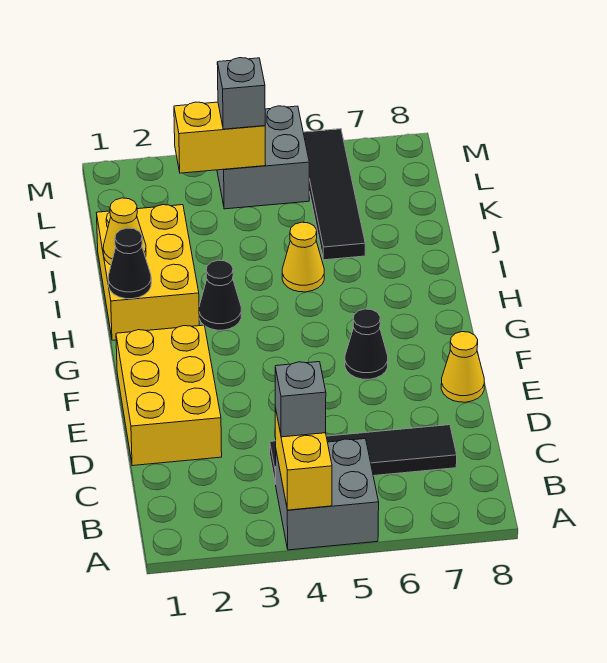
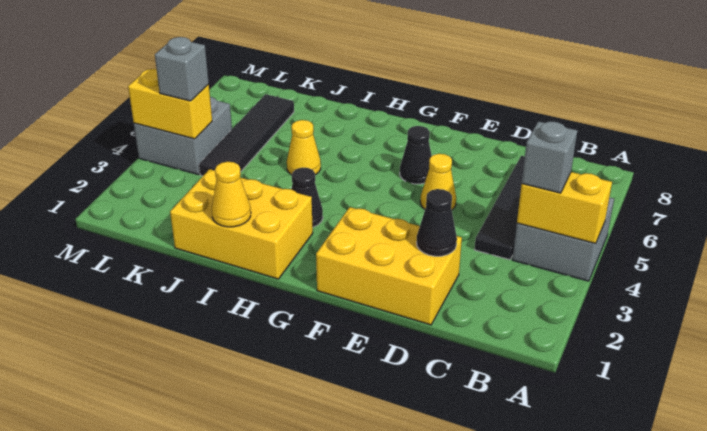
yellow cone E8 level 1 -> yellow cone E5 level 1
black cone H1 level 2 -> black cone D2 level 2
black tile J6:M6 level 1 -> black tile K4:K7 level 1
yellow brick L3:L4 level 2 -> yellow brick L4:M4 level 2

